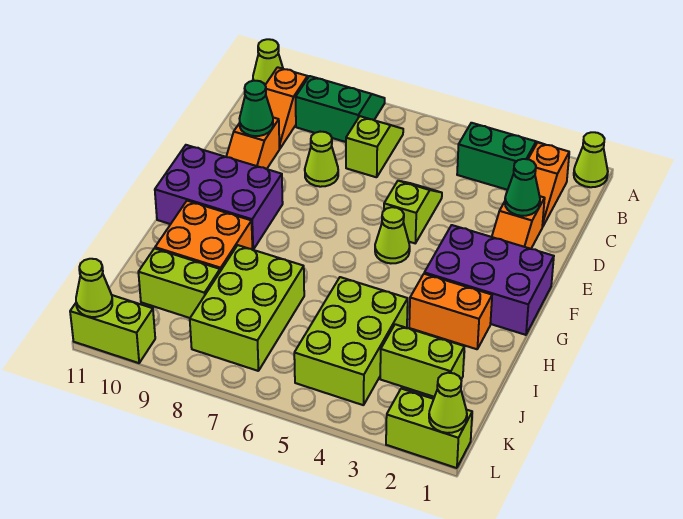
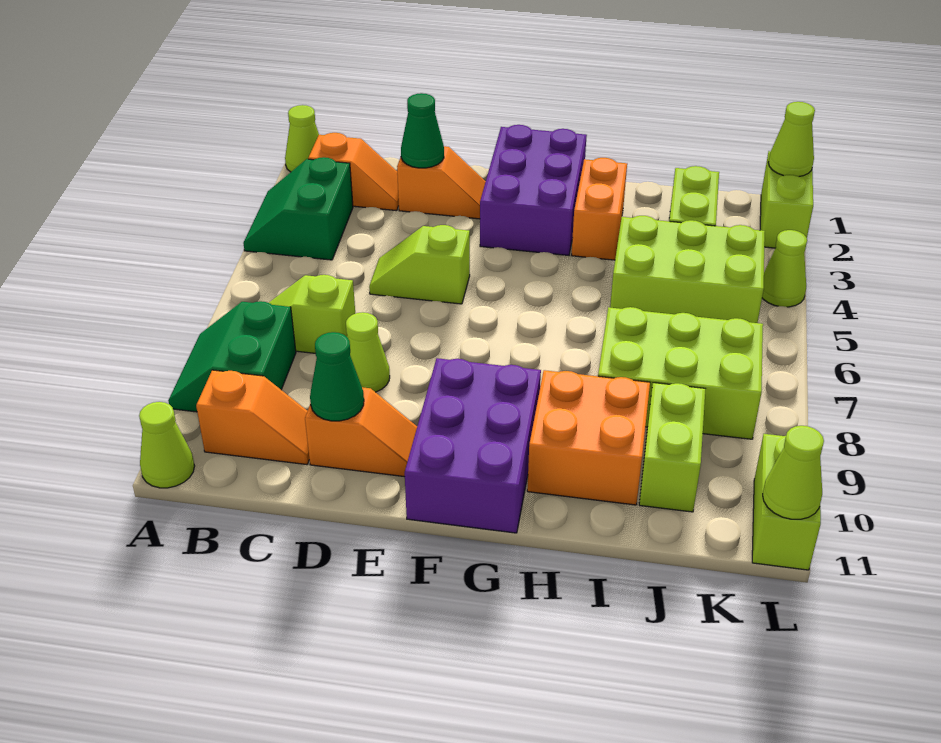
lime cone F5 level 1 -> lime cone L4 level 1

